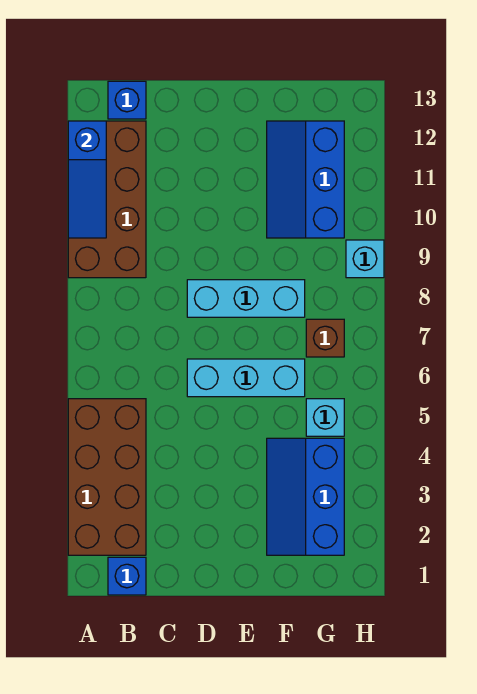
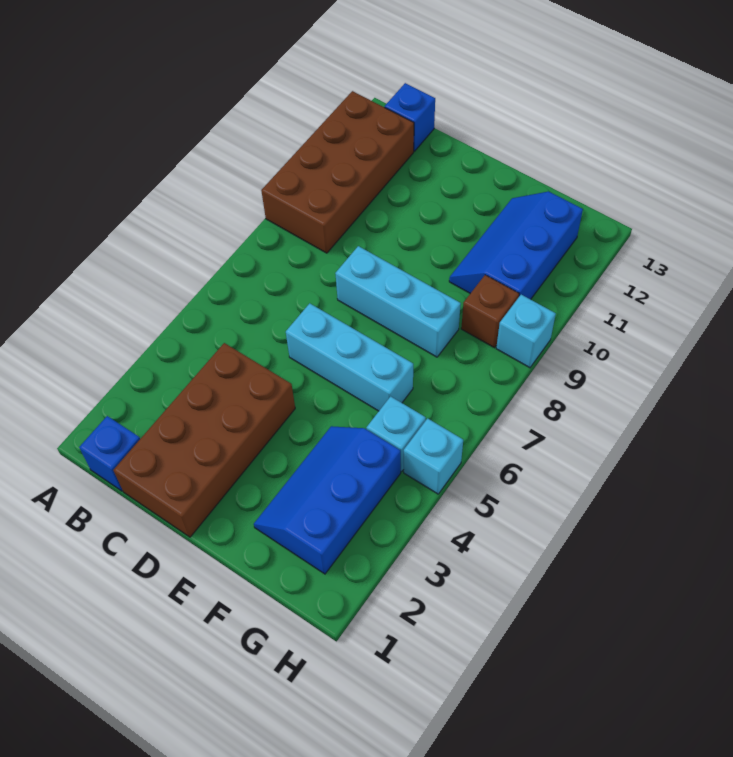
brown brick A2:B5 level 1 -> brown brick C1:D4 level 1
blue slope A10:A12 level 2 top 12 -> none
brown brick G7 level 1 -> brown brick G9 level 1
none -> cyan brick H5 level 1

